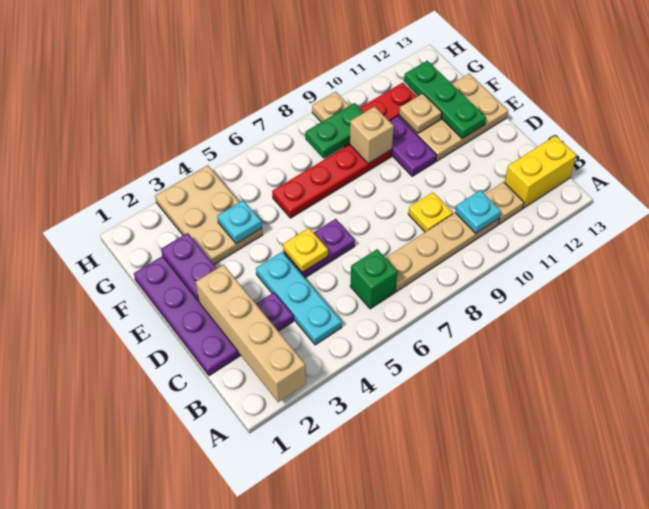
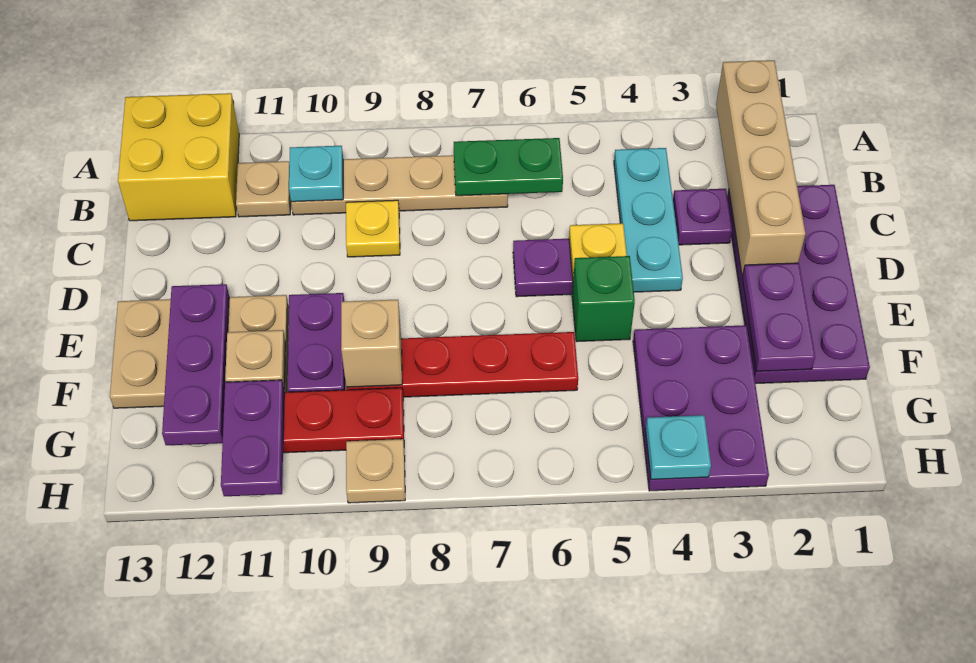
green brick B6 level 1 -> green brick E5 level 1
yellow brick B12:B13 level 1 -> yellow brick A12:B13 level 1
green plate E12:G12 level 2 -> purple plate E12:G12 level 2
tan plate F3:H4 level 1 -> purple plate F3:H4 level 1
cyan plate F4 level 2 -> cyan plate H4 level 2
green plate G8:G9 level 2 -> green plate B6:B7 level 2
none -> purple plate G11:H11 level 2

